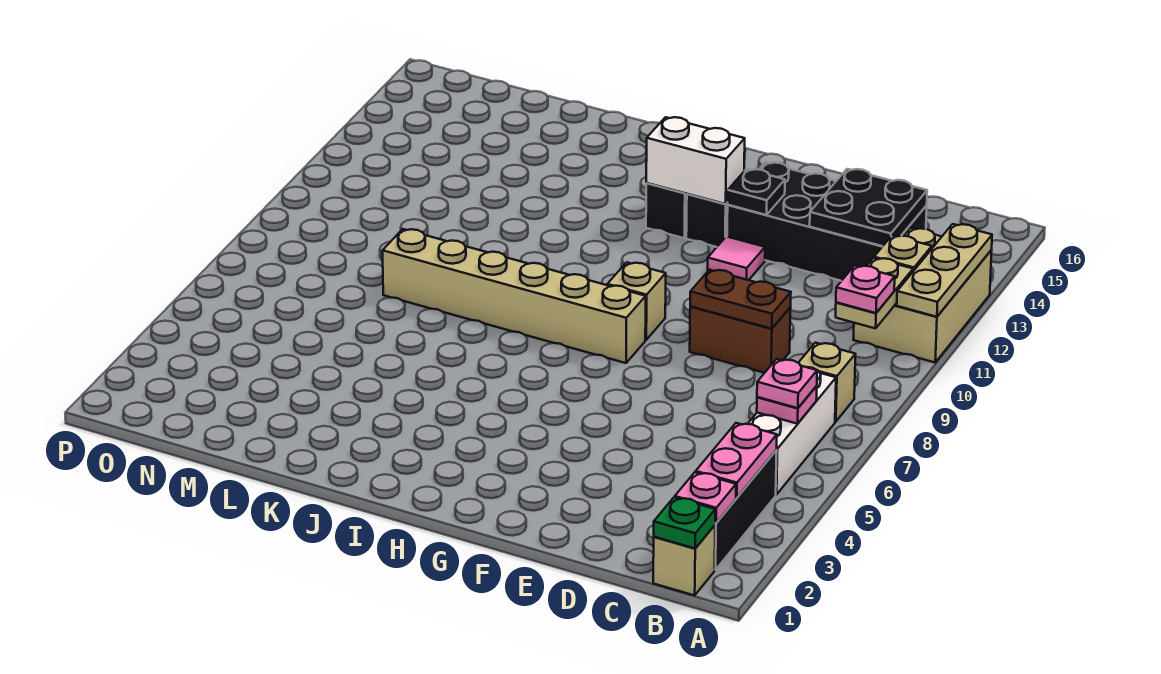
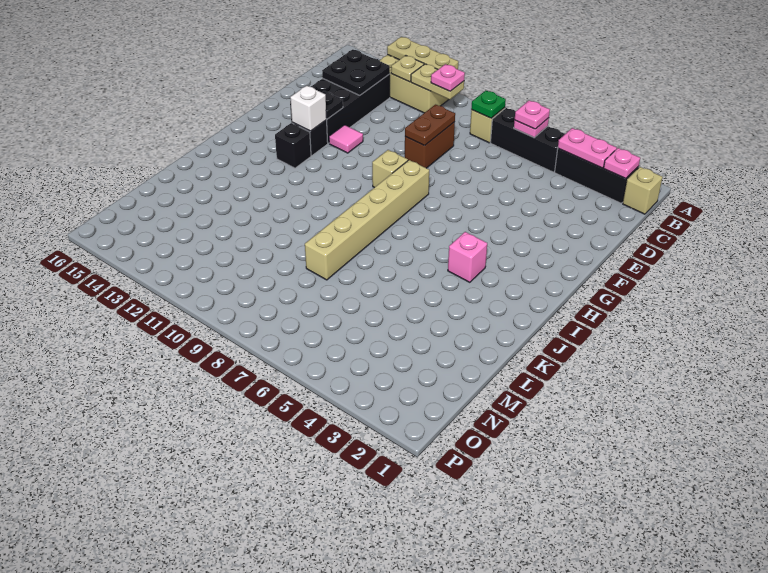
green plate B1 level 2 -> green plate B8 level 2
white brick B5:B7 level 1 -> black brick B5:B7 level 1
white brick G13:H13 level 2 -> white brick G13 level 2
none -> pink brick I4 level 1

